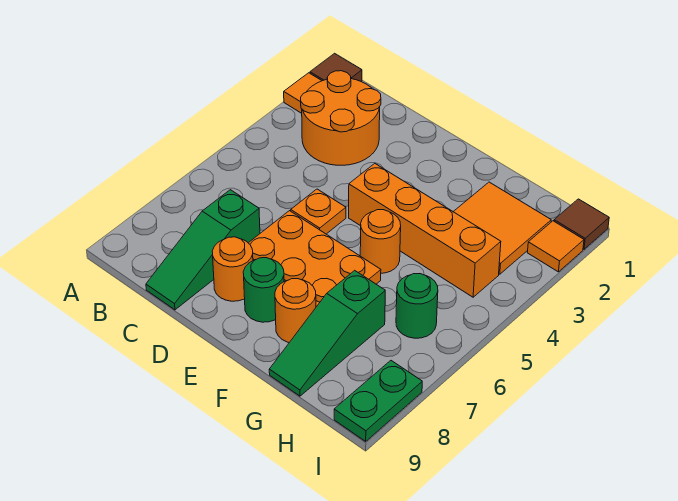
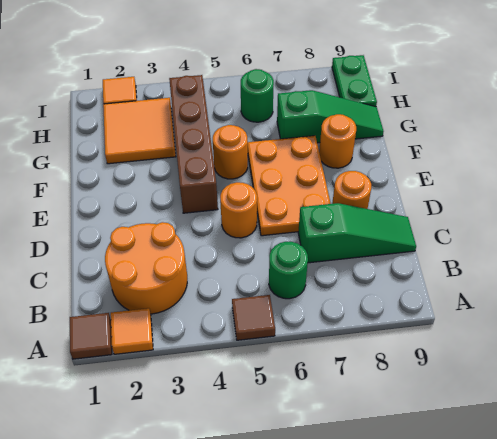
orange plate D5 level 1 -> orange round brick D5 level 1
orange brick E4:H4 level 1 -> brown brick E4:H4 level 1
green round brick E8 level 1 -> green round brick B6 level 1
brown tile I1 level 1 -> brown tile A5 level 1
green plate I8:I9 level 1 -> green plate H9:I9 level 1

